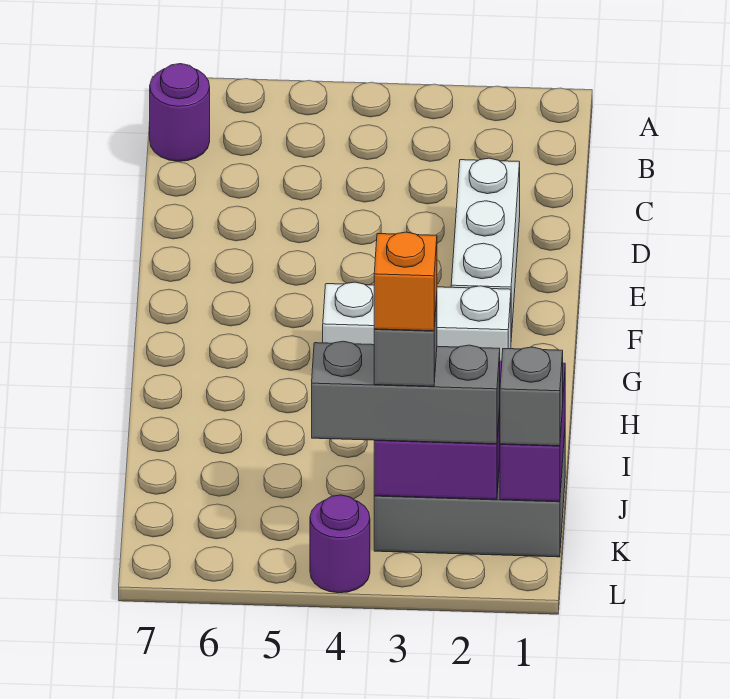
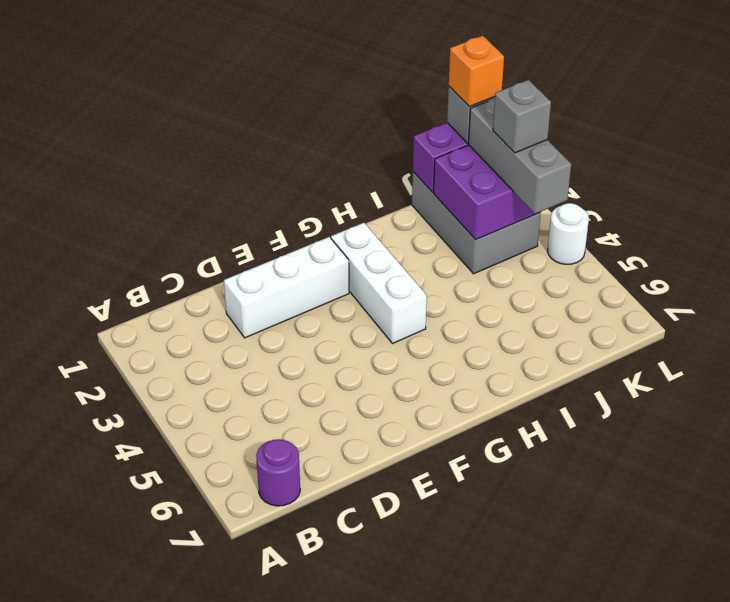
orange brick K3 level 5 -> orange brick K1 level 4
purple round brick L4 level 1 -> white round brick L4 level 1

